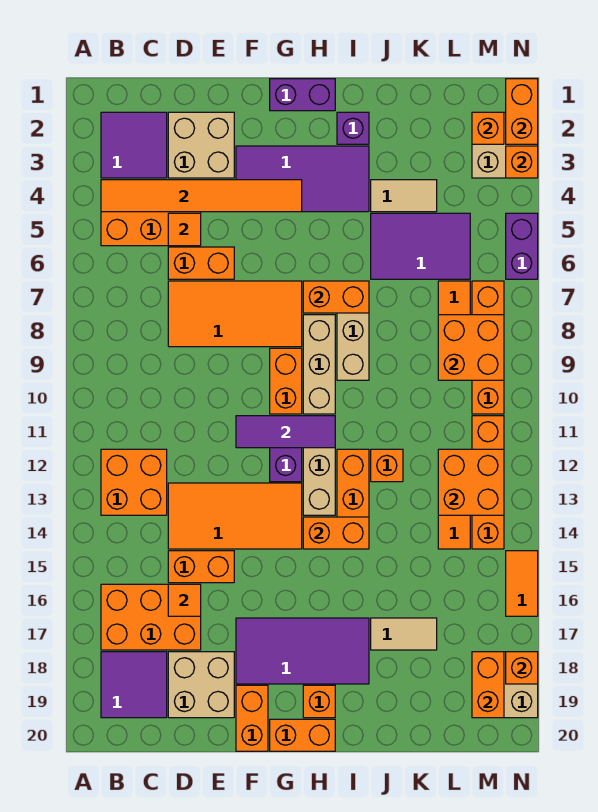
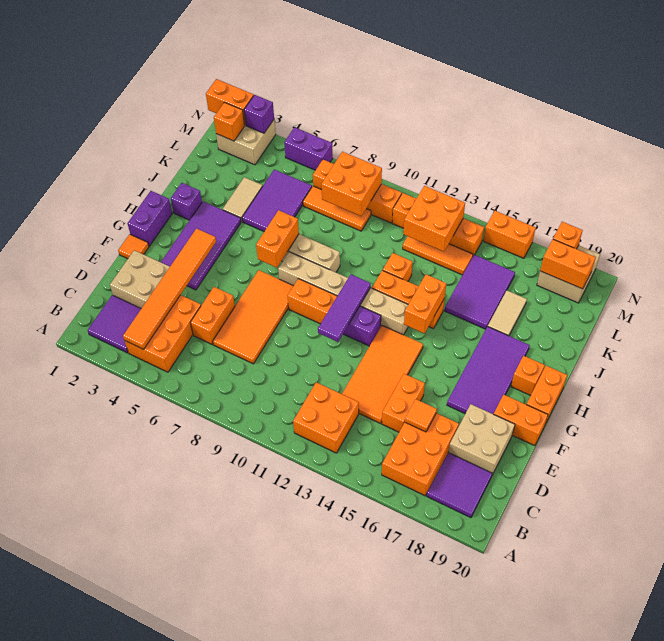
orange tile D5 level 2 -> orange tile F1 level 1
none -> purple tile J15:L16 level 1
orange brick N3 level 2 -> purple brick N3 level 2
orange tile N15:N16 level 1 -> orange brick N15:N16 level 1

